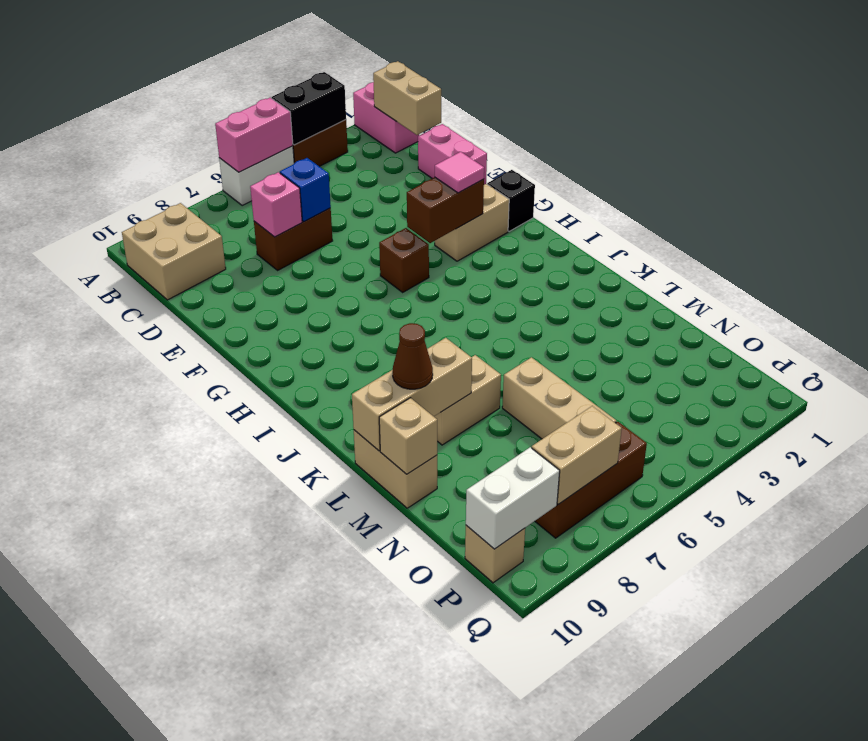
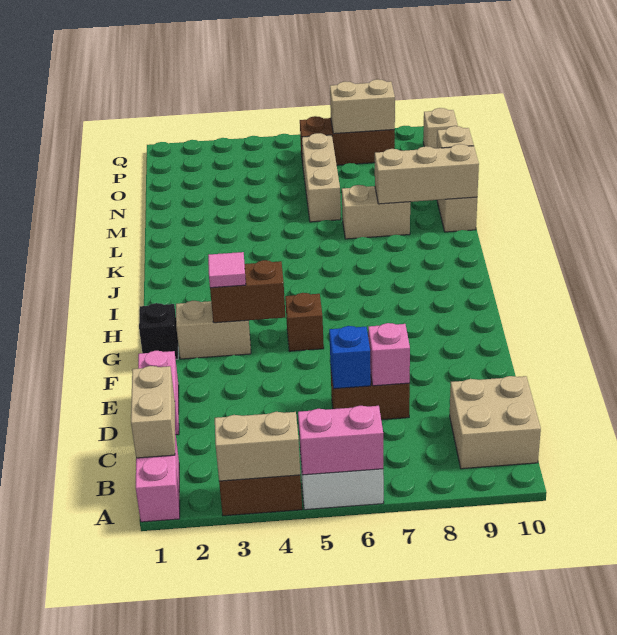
black brick A3:A4 level 2 -> tan brick A3:A4 level 2
brown cone L9 level 3 -> none
white brick P9:P10 level 2 -> none

